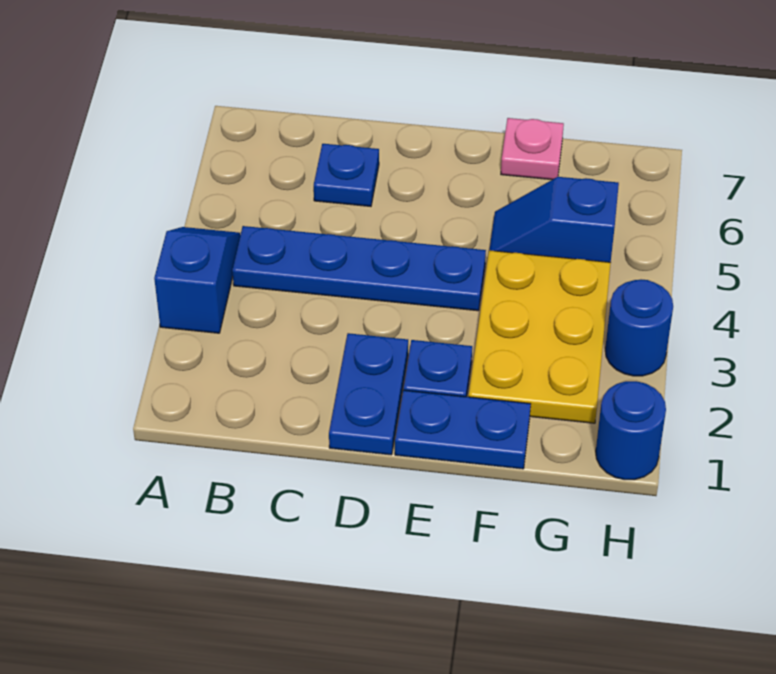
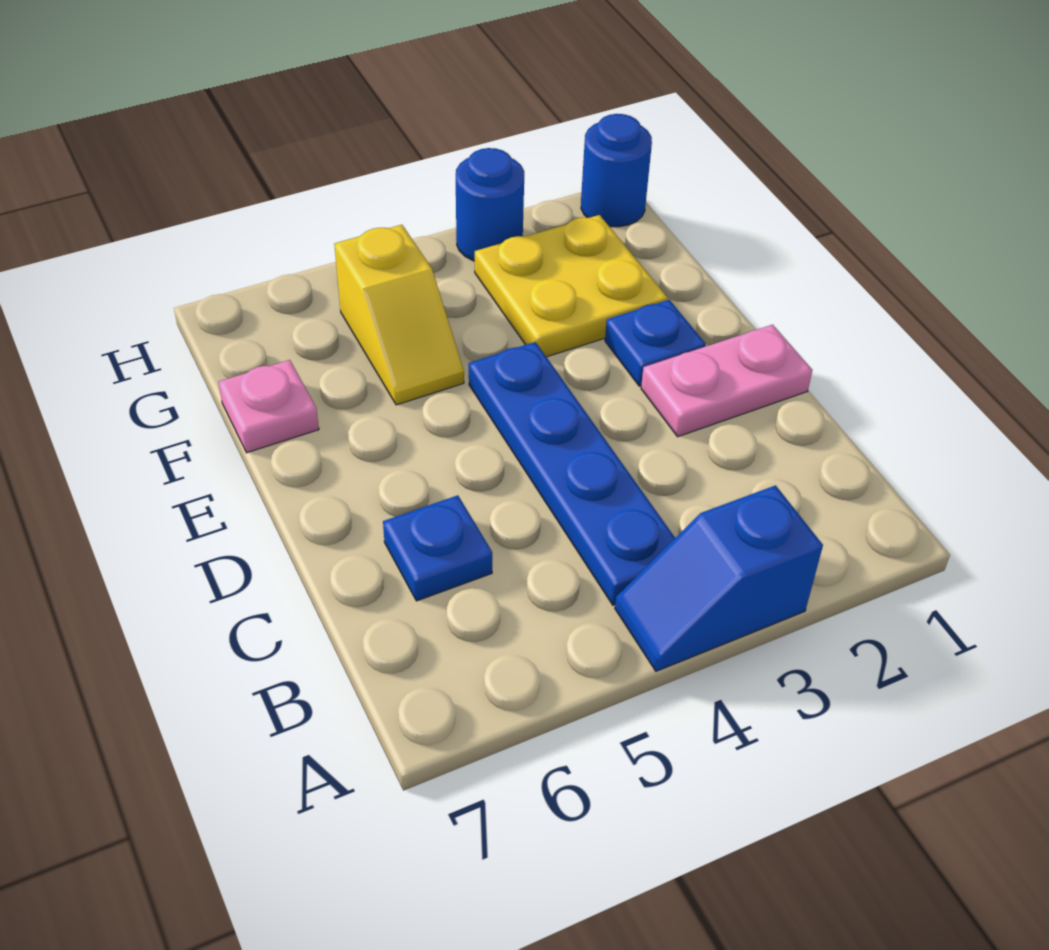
blue plate D1:D2 level 1 -> pink plate D1:D2 level 1
blue plate E1:F1 level 1 -> none
yellow plate F2:G4 level 1 -> yellow plate F2:G3 level 1
blue slope F5:G5 level 1 top G -> yellow slope F5:G5 level 1 top G

